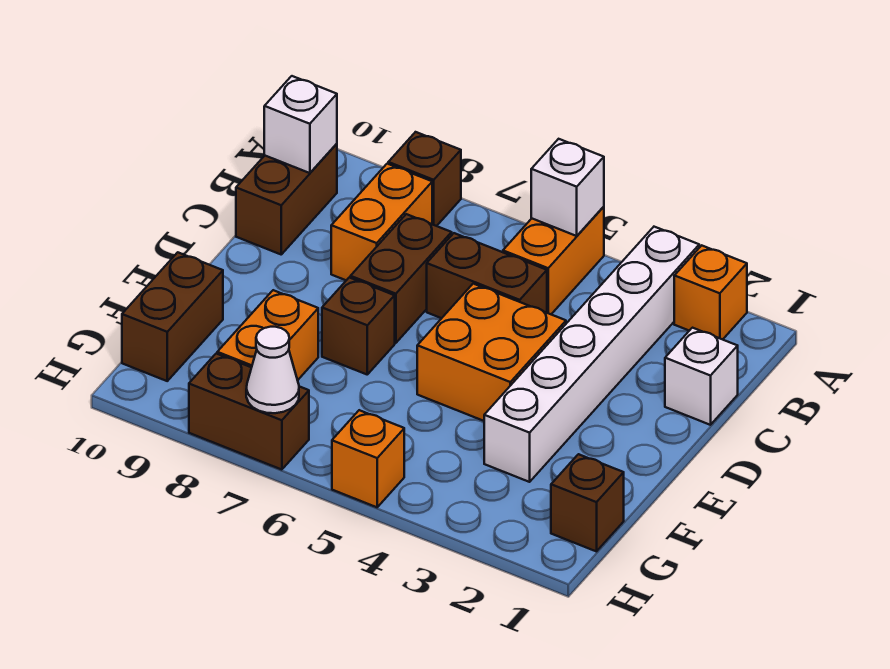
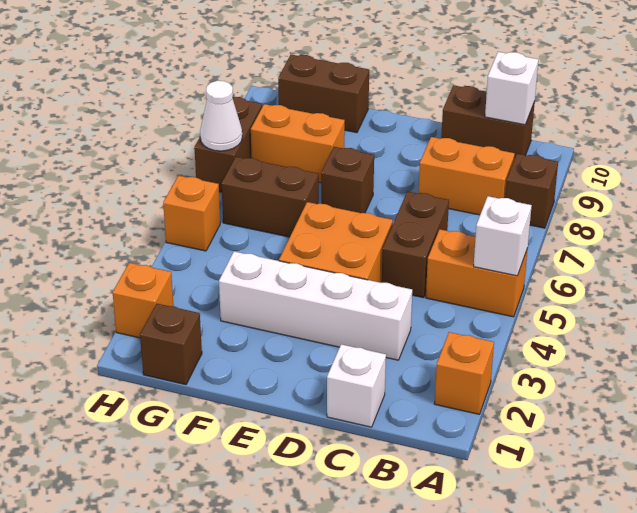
white brick A3:F3 level 1 -> white brick C3:F3 level 1
brown brick C7:D7 level 1 -> brown brick F6:G6 level 1
none -> orange brick H2 level 1

